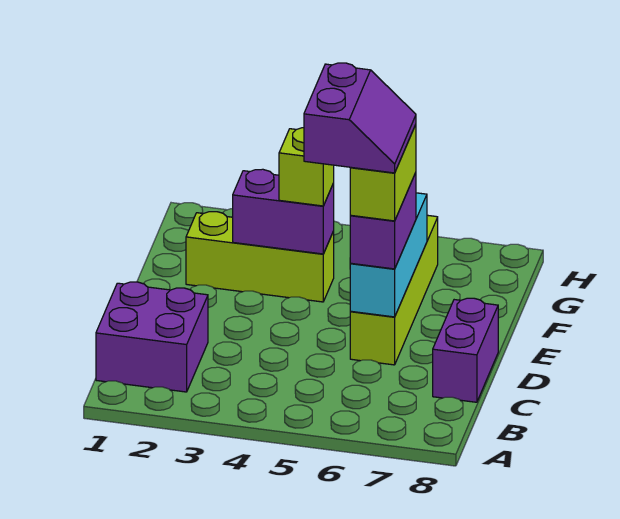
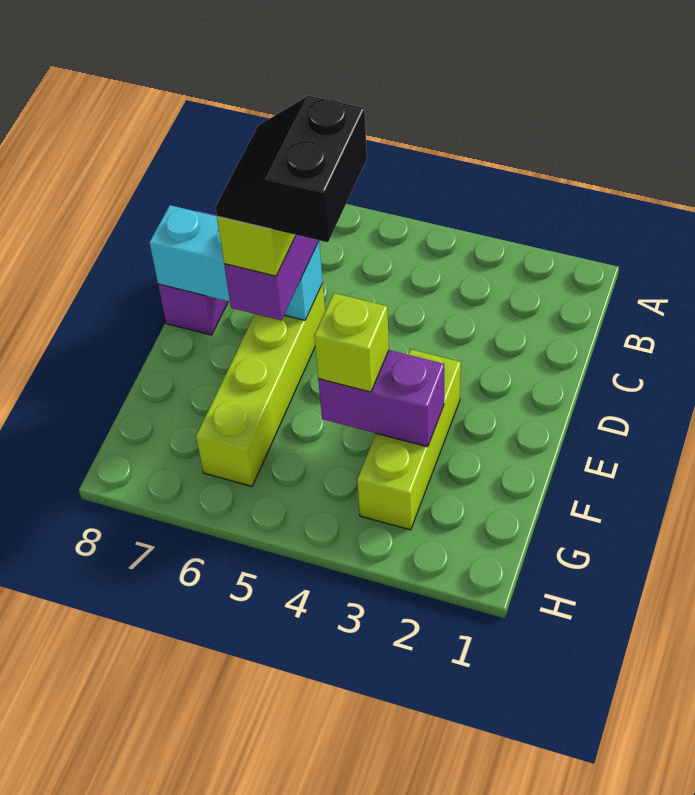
purple brick B1:C2 level 1 -> none
purple slope D5:E6 level 5 top 5 -> black slope D5:E6 level 5 top 5
cyan brick D6:F6 level 2 -> cyan brick D6:D8 level 2
lime brick F2:F4 level 1 -> lime brick E3:G3 level 1

